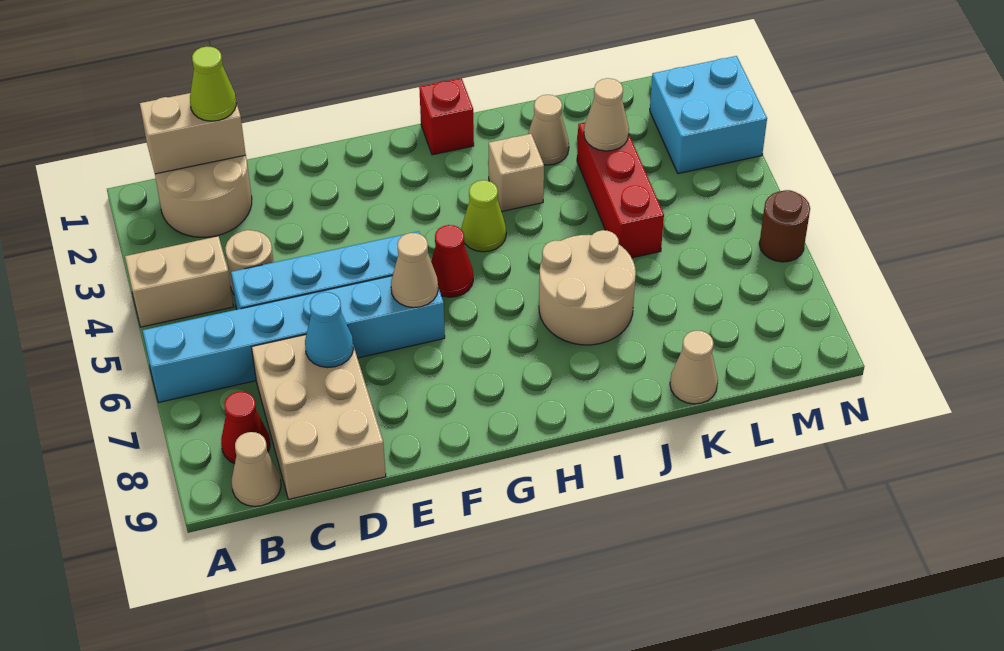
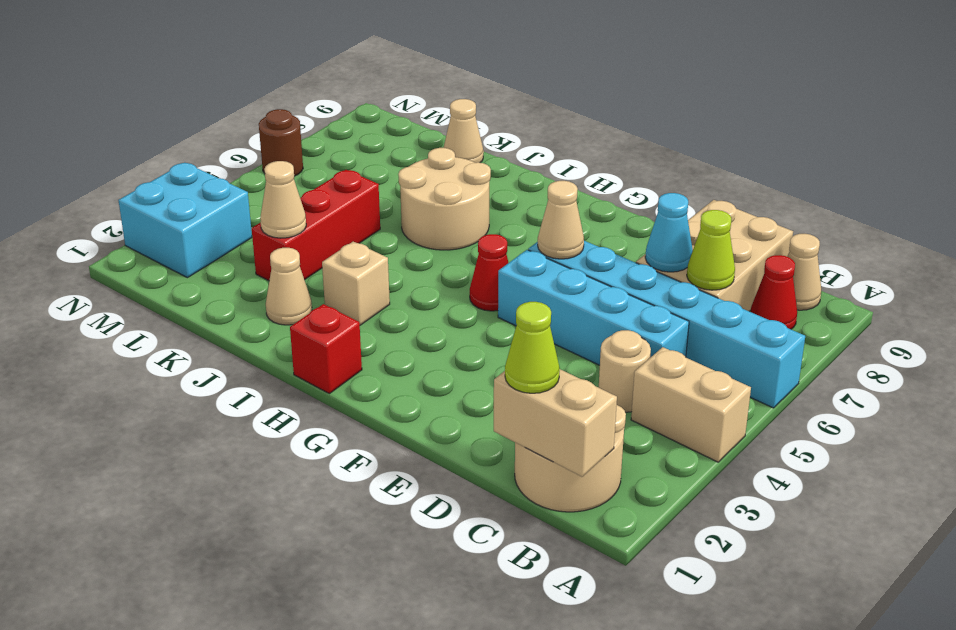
lime cone H4 level 1 -> lime cone C7 level 2

